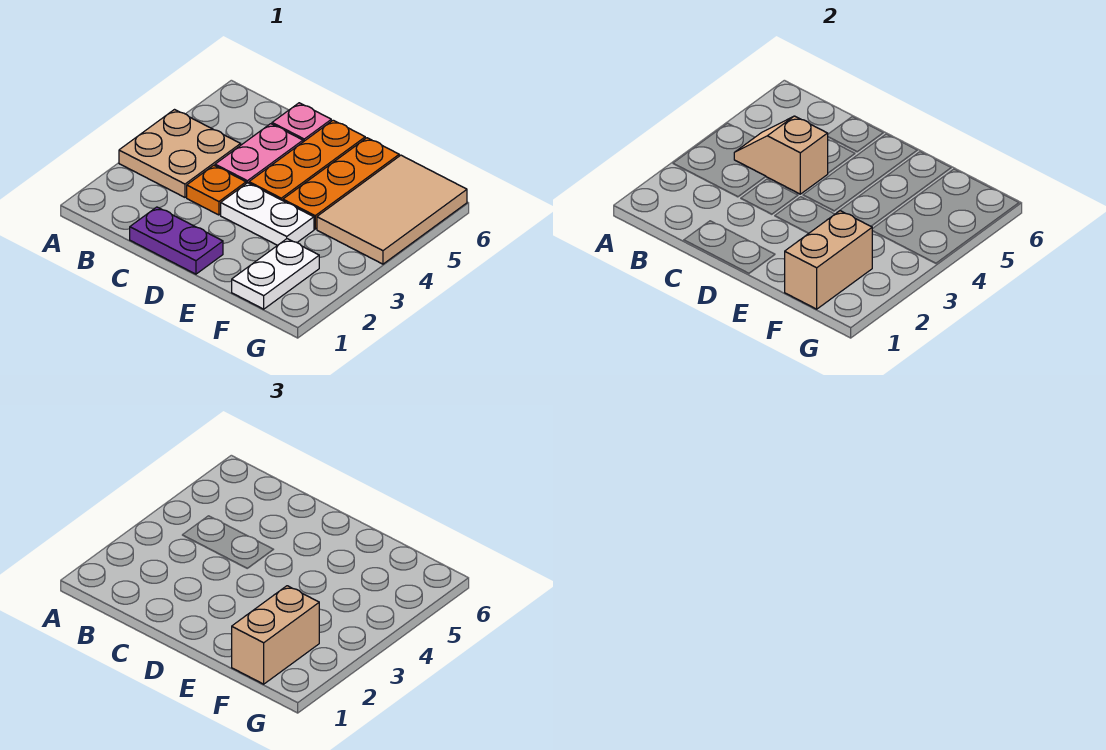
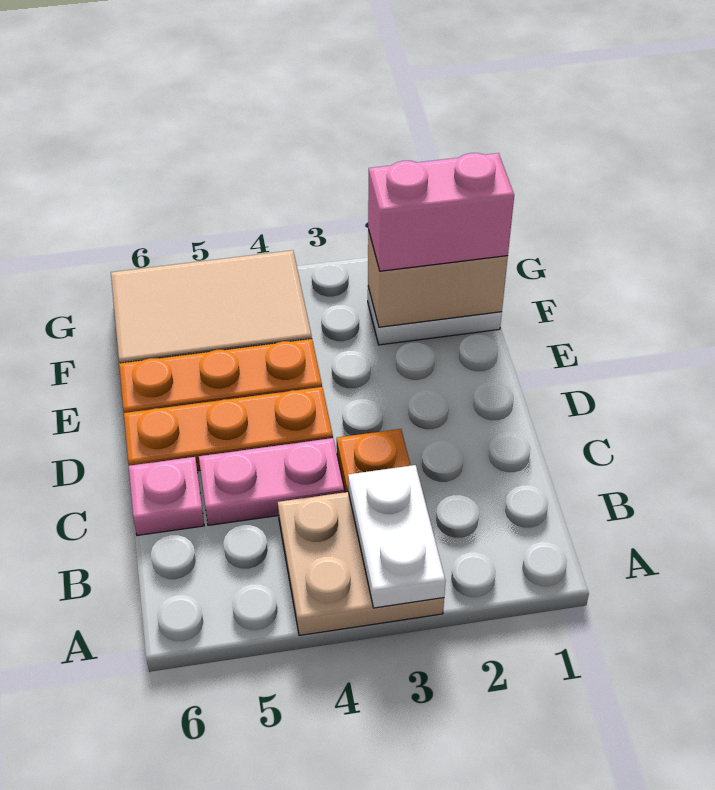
tan slope B4:C4 level 2 top C -> none
purple plate C1:D1 level 1 -> none
white plate D3:E3 level 1 -> white plate A3:B3 level 2
tan brick F1:F2 level 3 -> pink brick F1:F2 level 3

